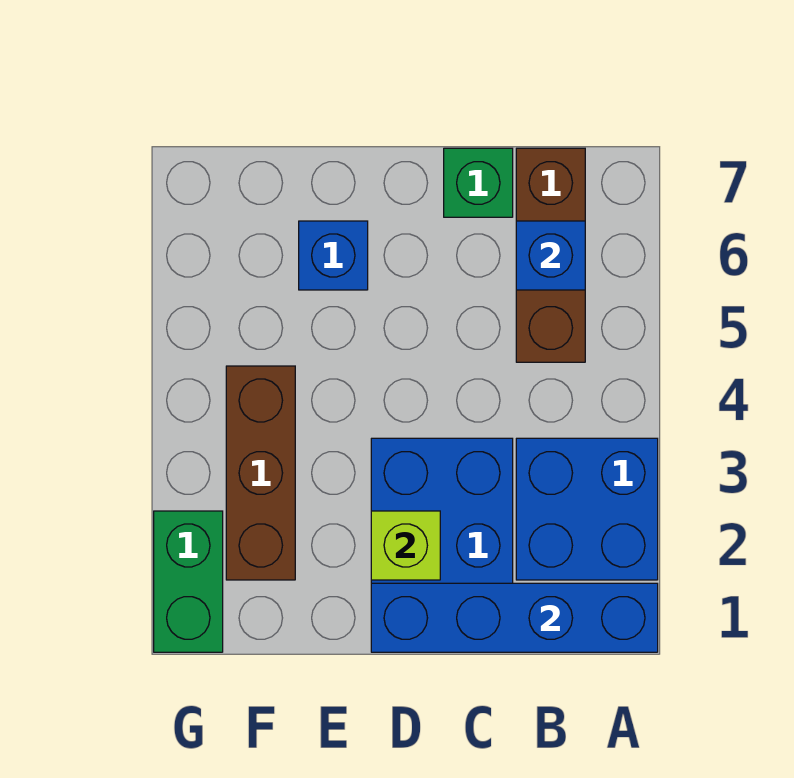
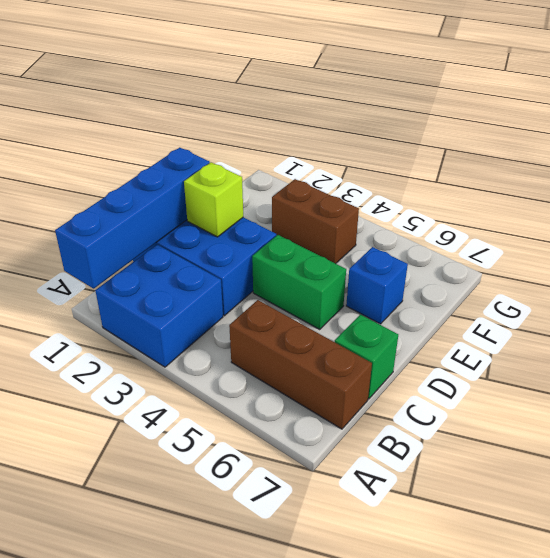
blue brick B6 level 2 -> none
brown brick F2:F4 level 1 -> brown brick F3:F4 level 1
green brick G1:G2 level 1 -> green brick D4:D5 level 1

